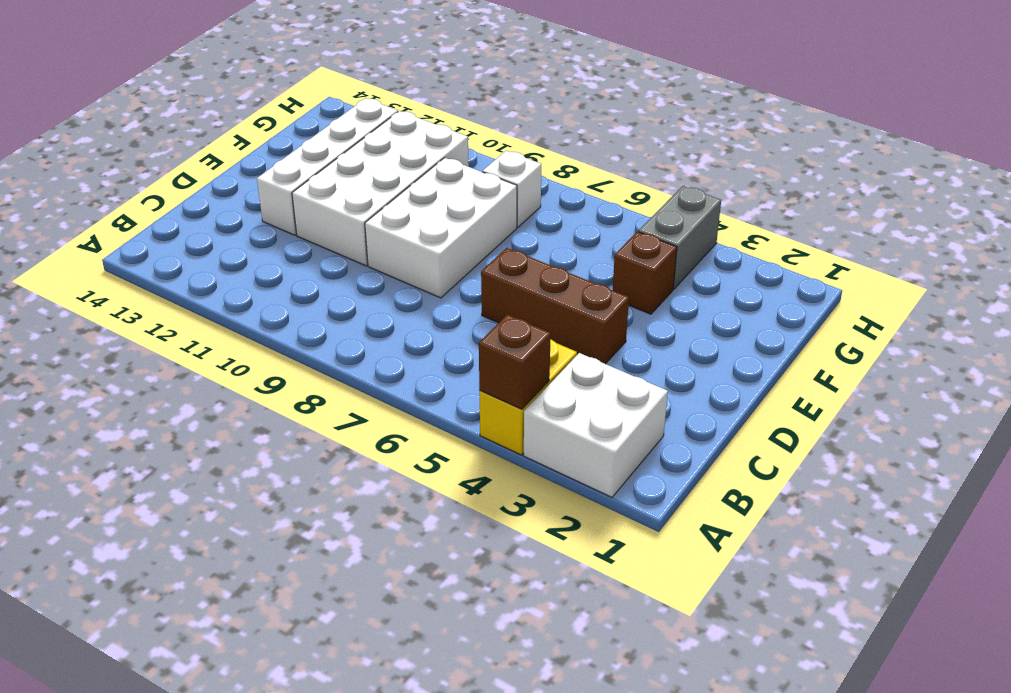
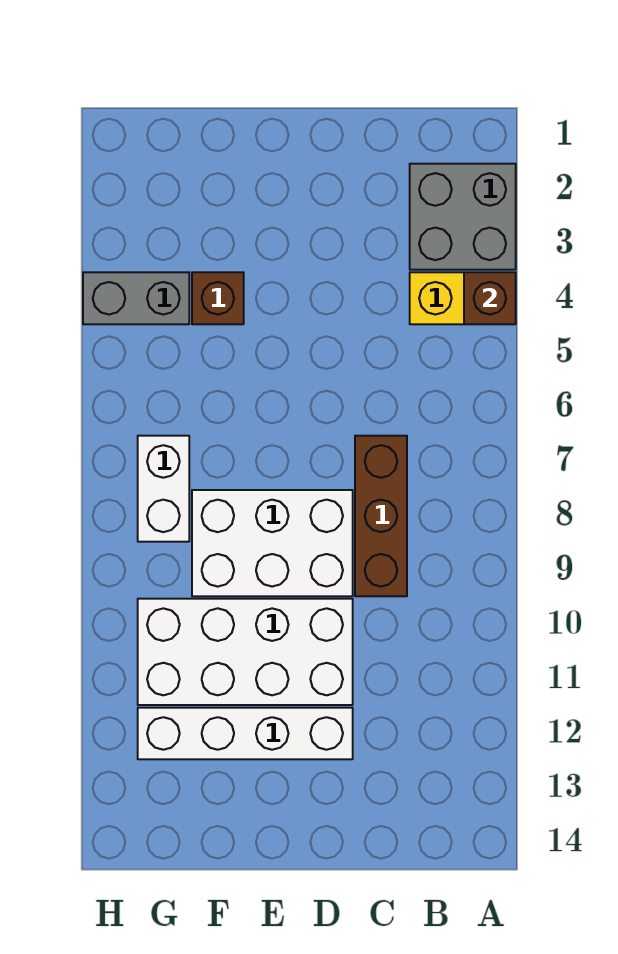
white brick A2:B3 level 1 -> grey brick A2:B3 level 1
brown brick D4:D6 level 1 -> brown brick C7:C9 level 1
white brick G8 level 1 -> white brick G7:G8 level 1

